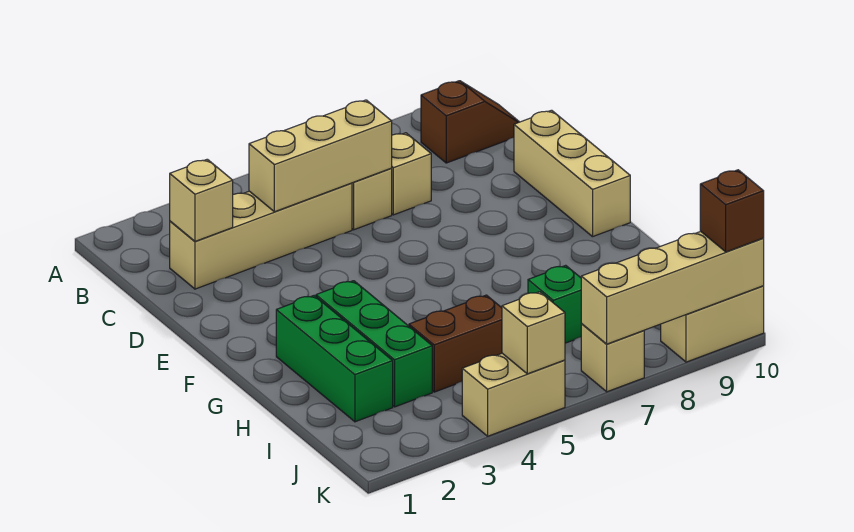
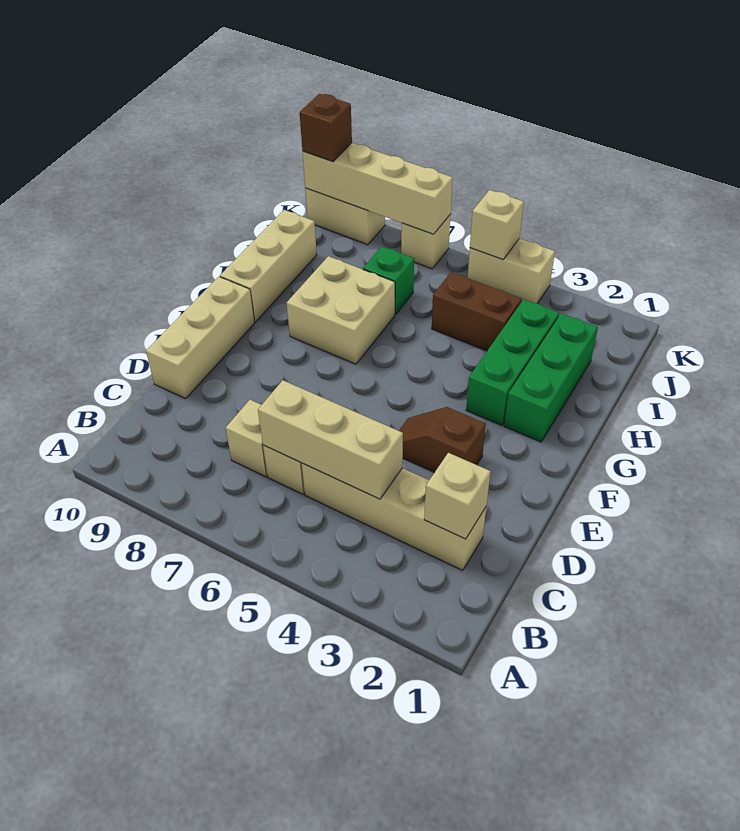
brown slope B9:B10 level 1 top 9 -> brown slope E3:E4 level 1 top 3
none -> tan brick G7:H8 level 1
none -> tan brick G10:I10 level 1

